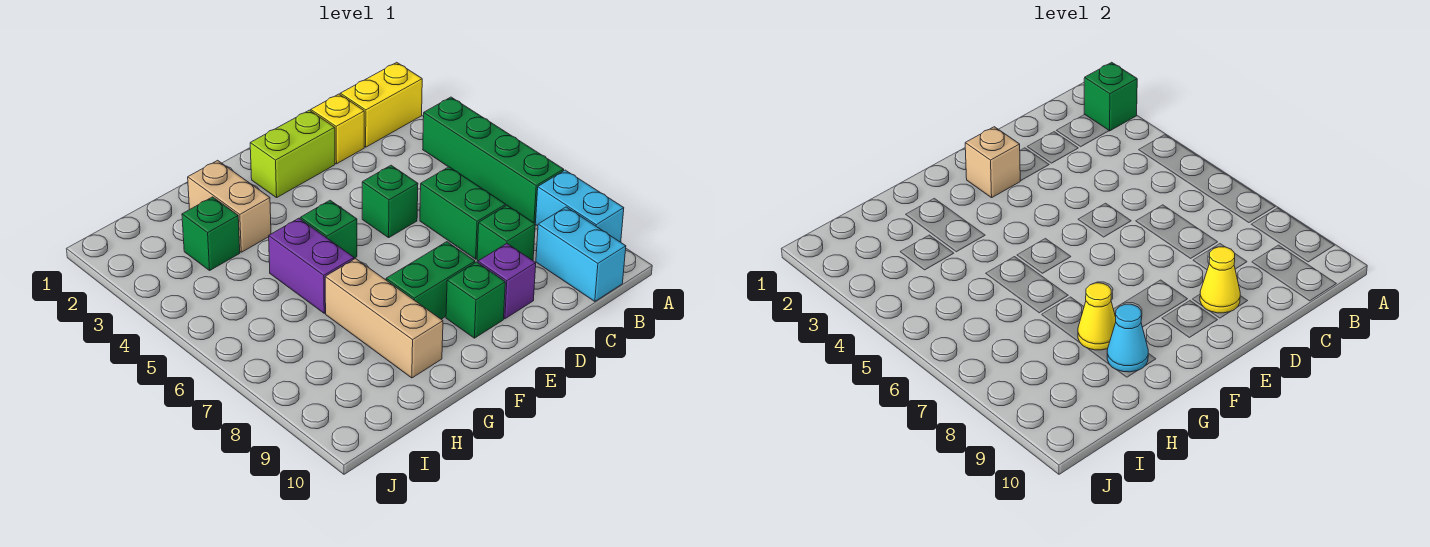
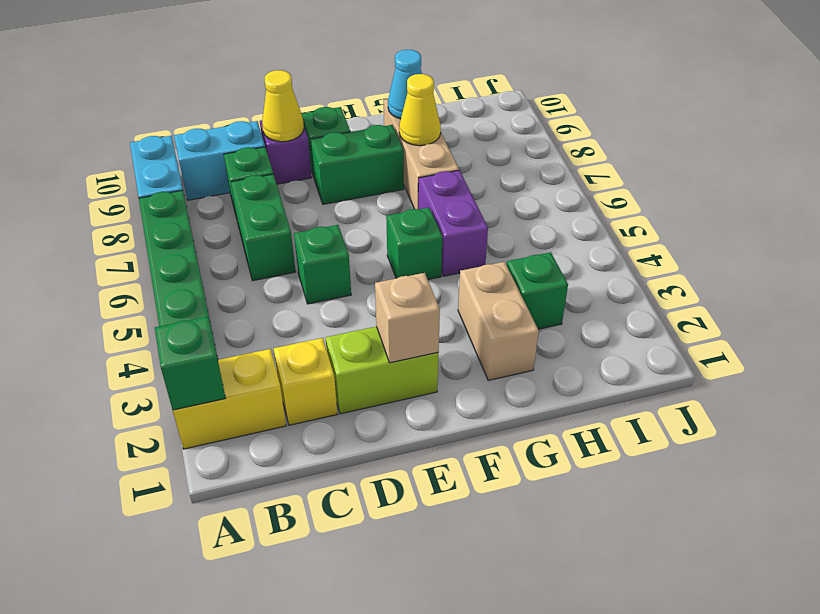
cyan brick B9:B10 level 1 -> cyan brick B9:C9 level 1

